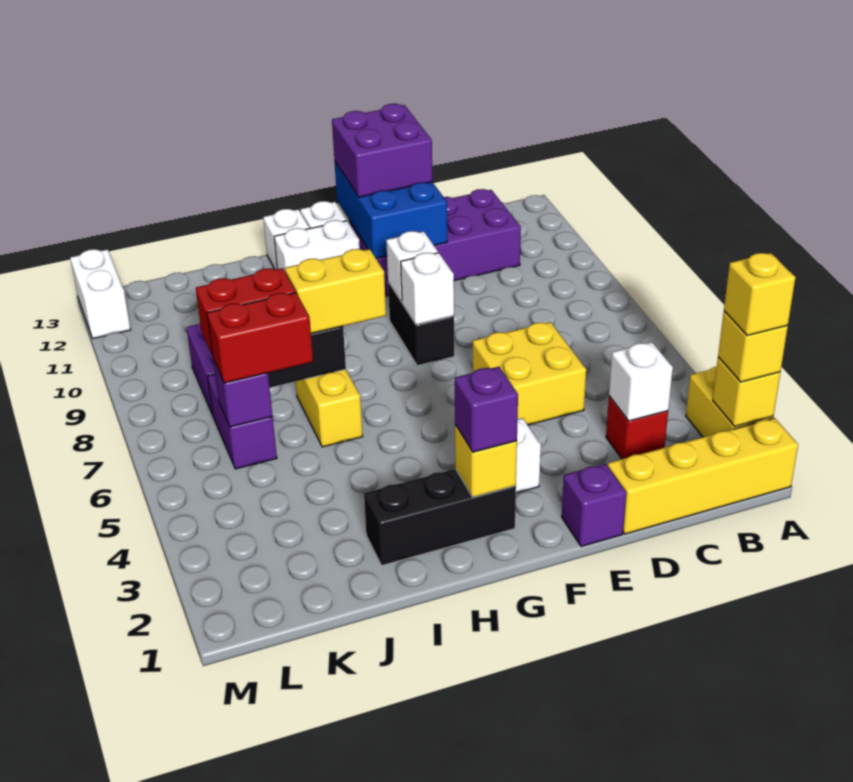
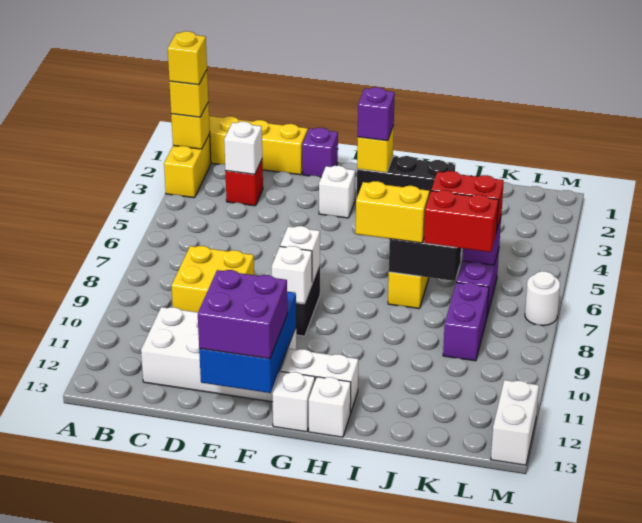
purple brick C11:F12 level 1 -> white brick C11:F12 level 1
yellow brick D5:E6 level 1 -> yellow brick C8:D9 level 1
none -> white round brick M7 level 1

